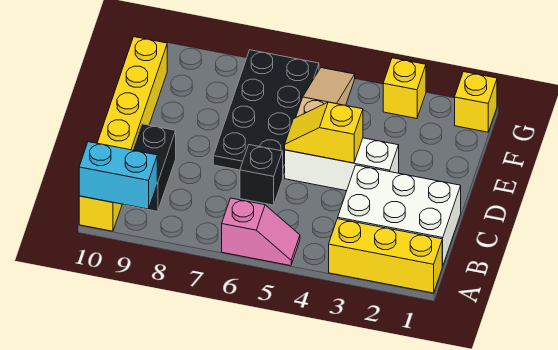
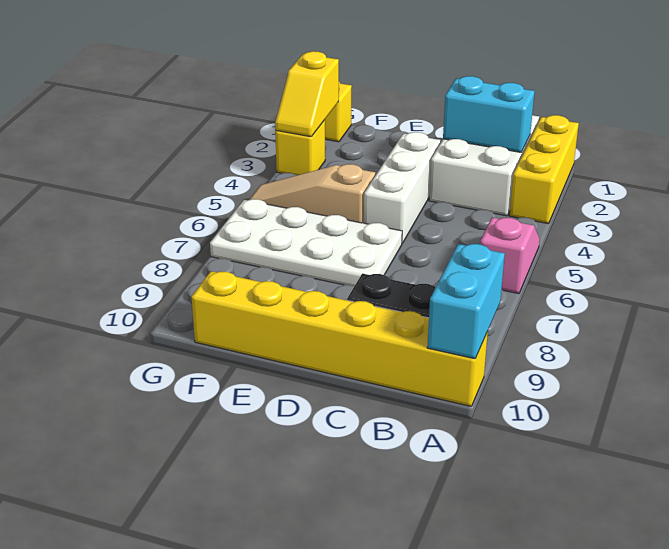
none -> cyan brick B2:C2 level 2
black brick C6 level 1 -> none
yellow slope D4:D5 level 2 top 4 -> yellow slope G2:G3 level 2 top 2
black plate D6:G7 level 1 -> white plate D6:G7 level 1

